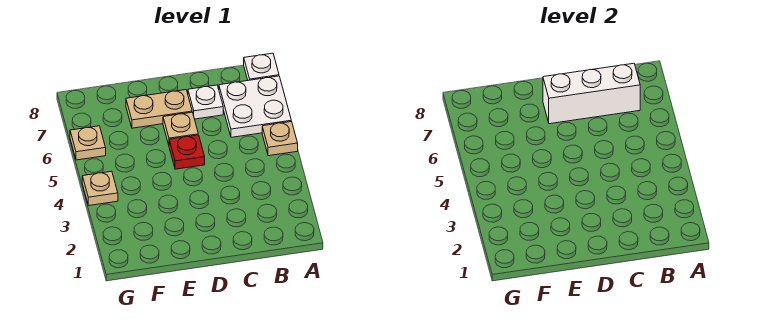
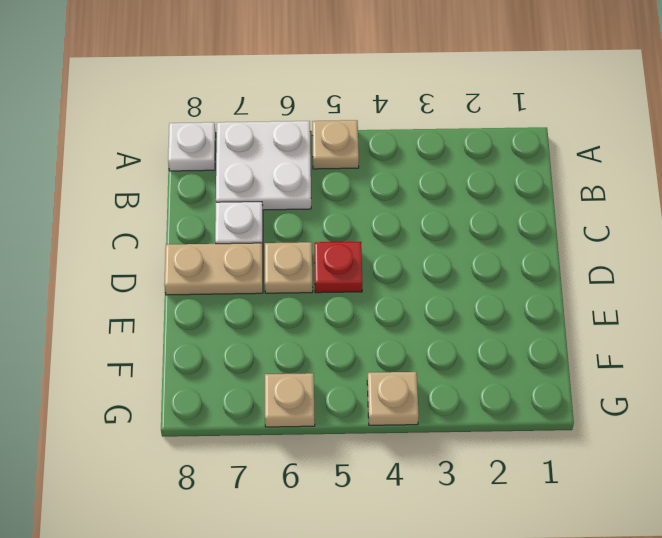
white brick B7:D7 level 2 -> none
tan plate D7:E7 level 1 -> tan plate D7:D8 level 1

